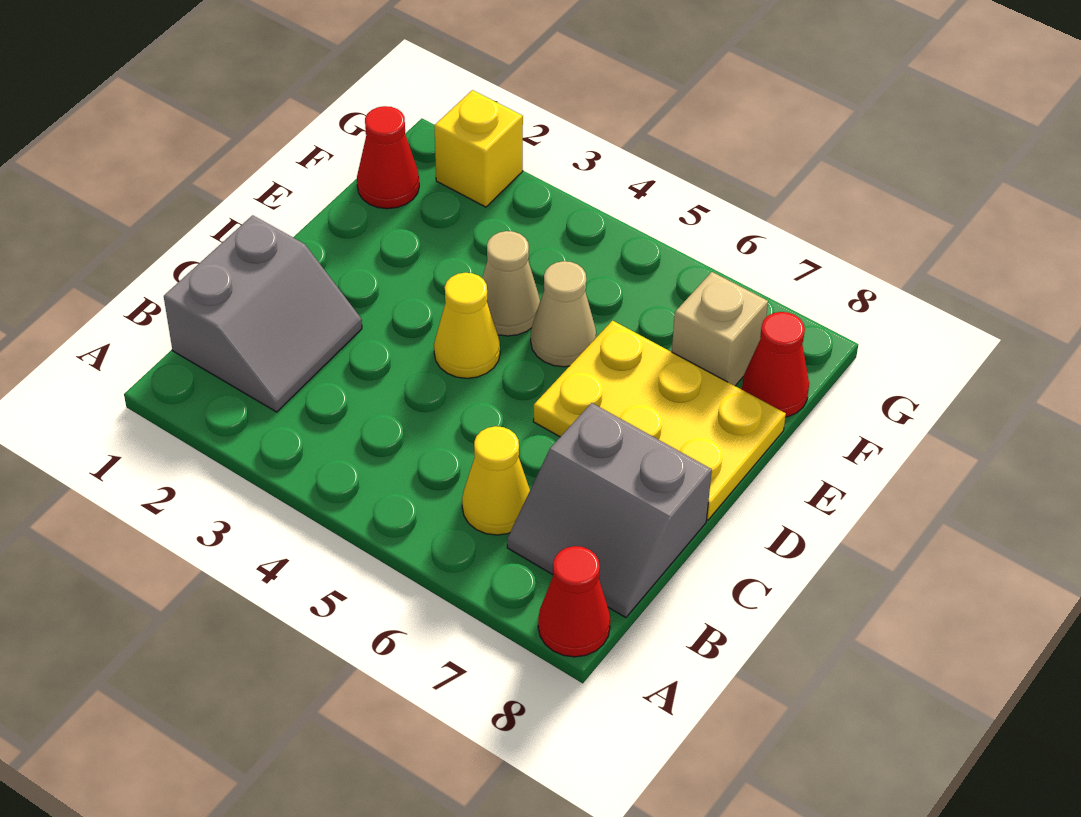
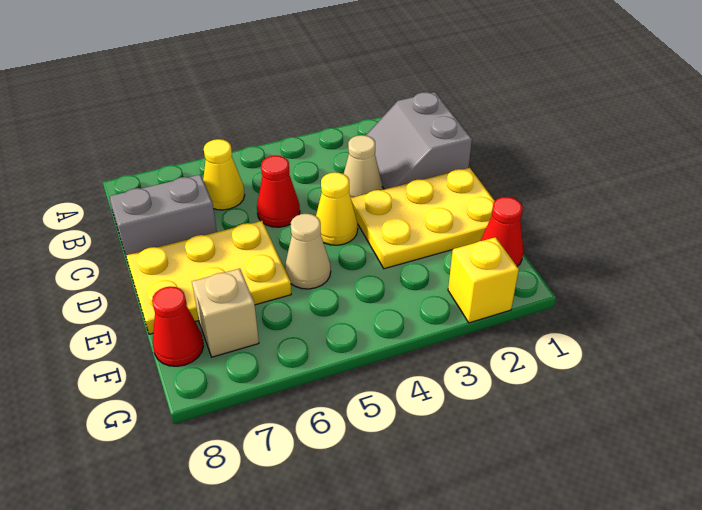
red cone A8 level 1 -> red cone C5 level 1
none -> yellow plate D1:E3 level 1
tan cone E4 level 1 -> tan cone C3 level 1

